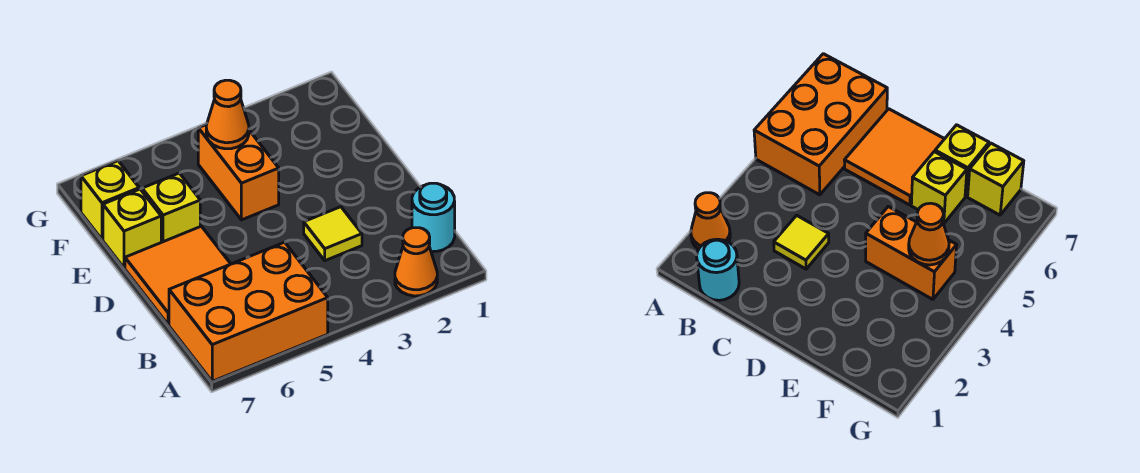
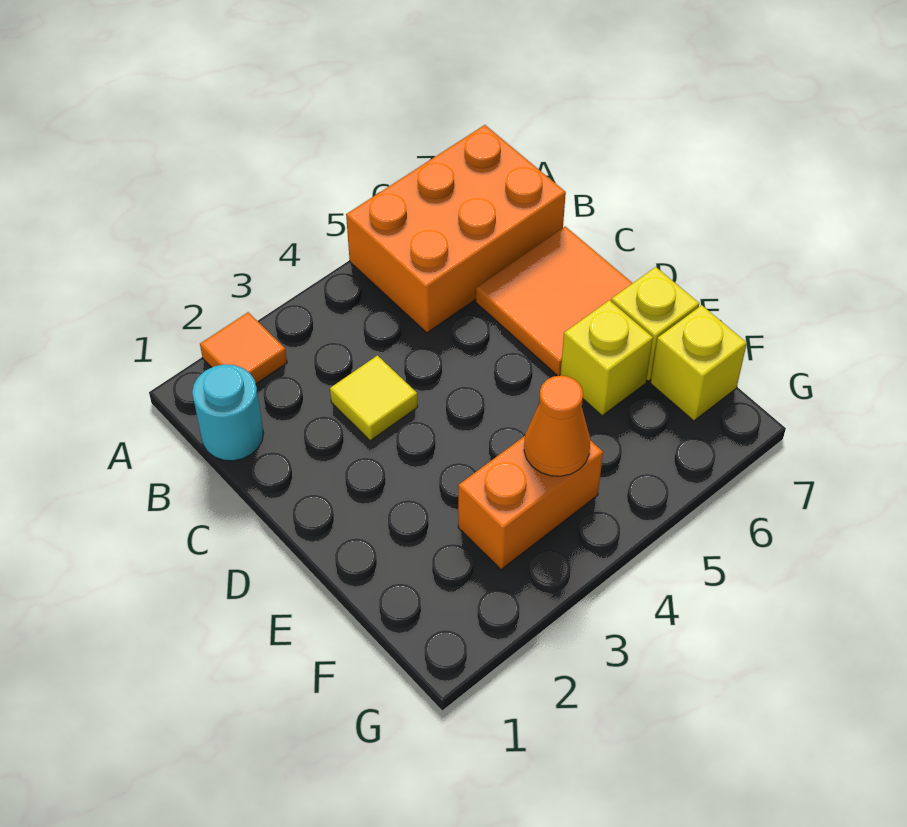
orange cone A2 level 1 -> orange tile A2 level 1
orange brick E4:F4 level 1 -> orange brick F3:F4 level 1

